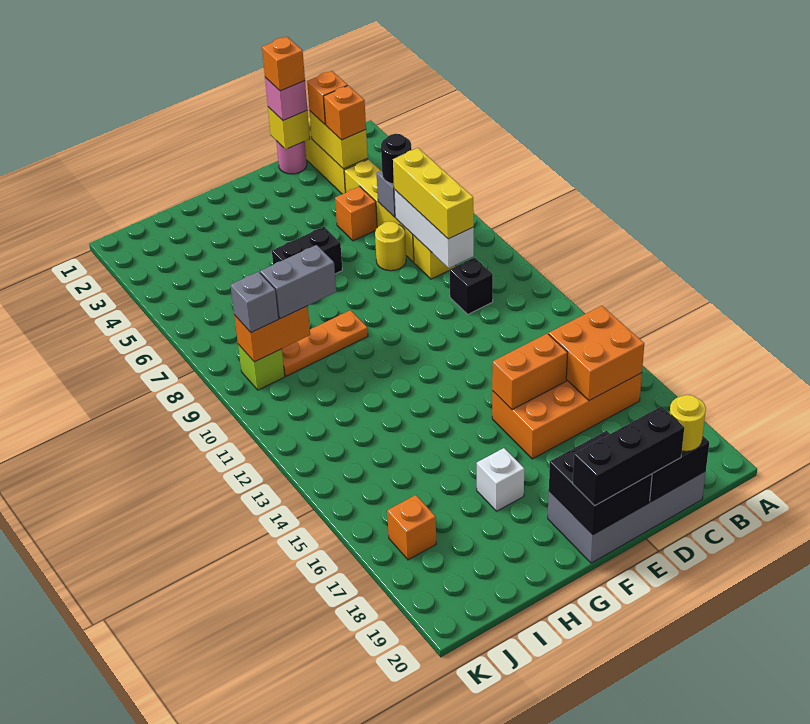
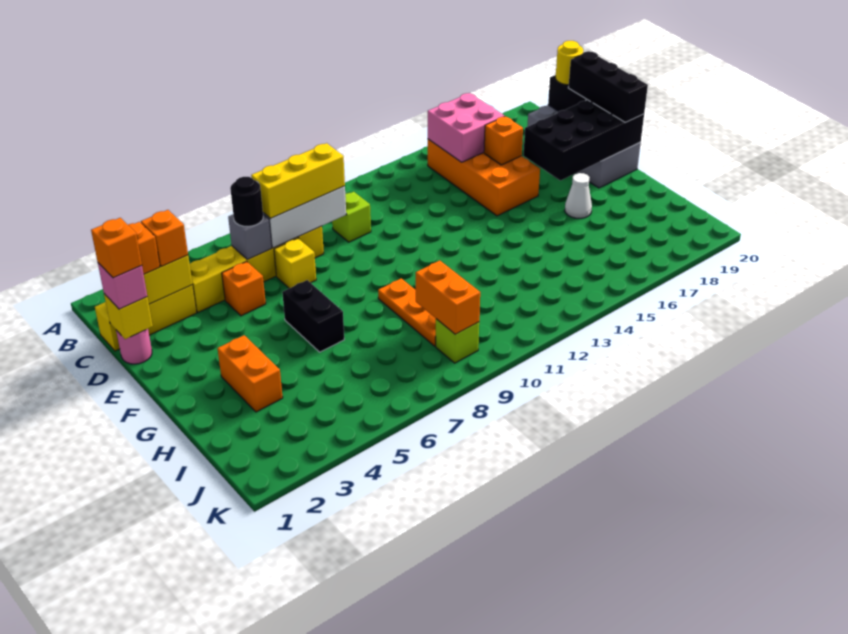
orange brick B15:C16 level 2 -> pink brick B15:C16 level 2
black brick C10 level 1 -> lime brick C10 level 1
yellow round brick D7 level 1 -> yellow brick D7 level 1
orange brick D15:E15 level 2 -> orange brick G3:H3 level 1
black brick E19:F20 level 2 -> black brick E17:F20 level 2
white brick G17 level 1 -> white cone G17 level 1
grey brick H9:I9 level 3 -> none
grey brick J9 level 3 -> none
orange brick J17 level 1 -> orange brick D16 level 2

